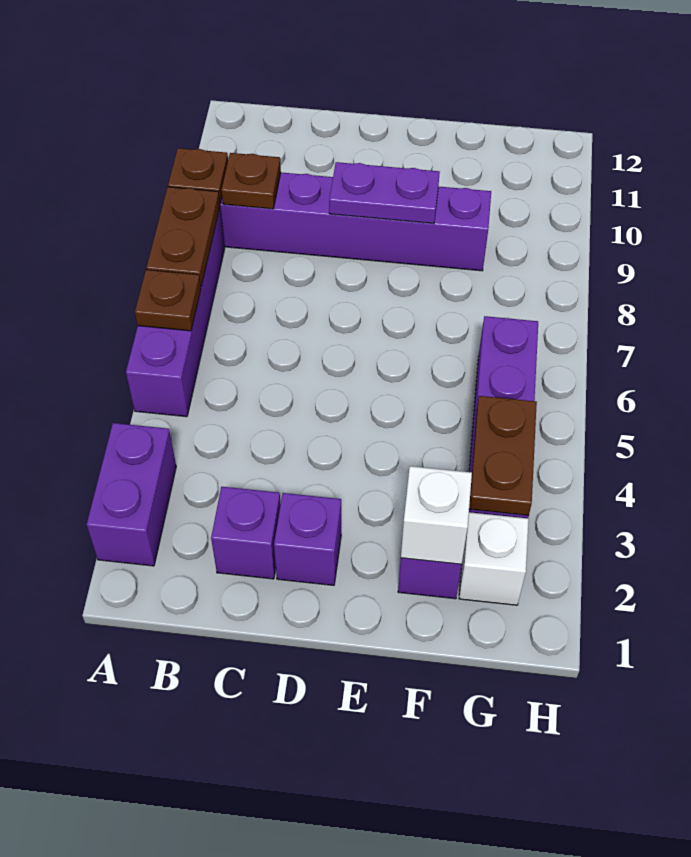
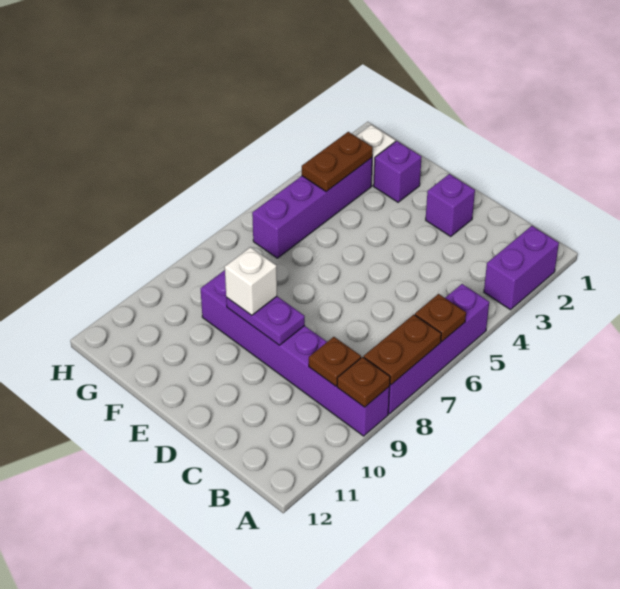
purple brick C2 level 1 -> none
white brick F2 level 2 -> white brick E9 level 3

